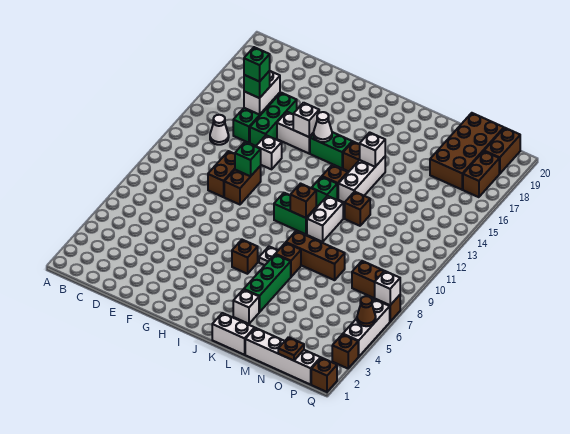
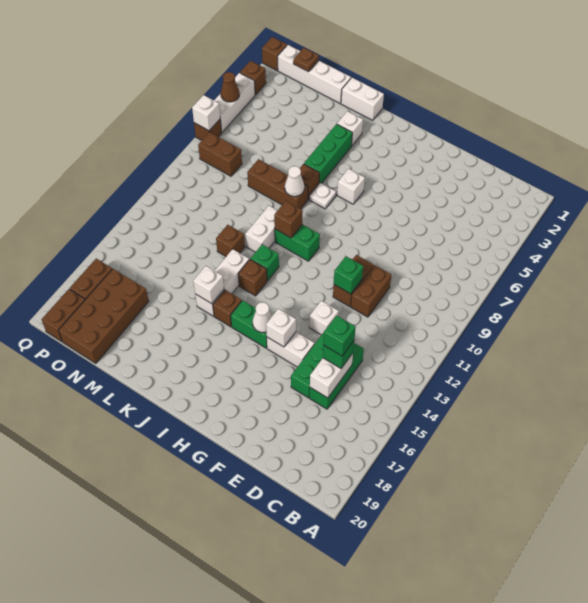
white cone C13 level 1 -> white cone K8 level 2
brown brick I6 level 1 -> white brick I6 level 1

